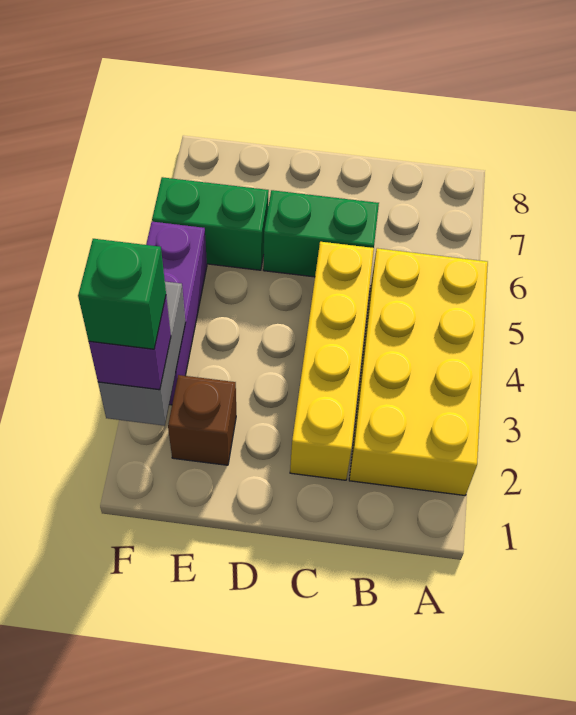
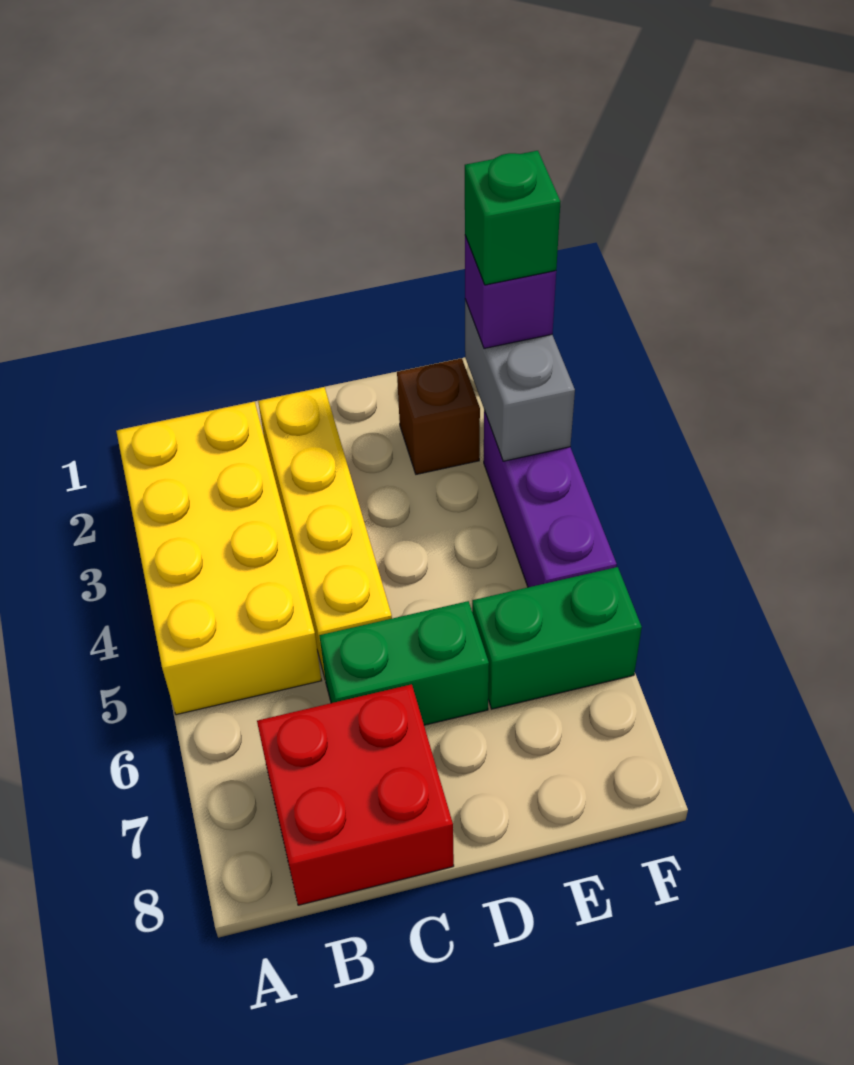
none -> red brick B7:C8 level 1

